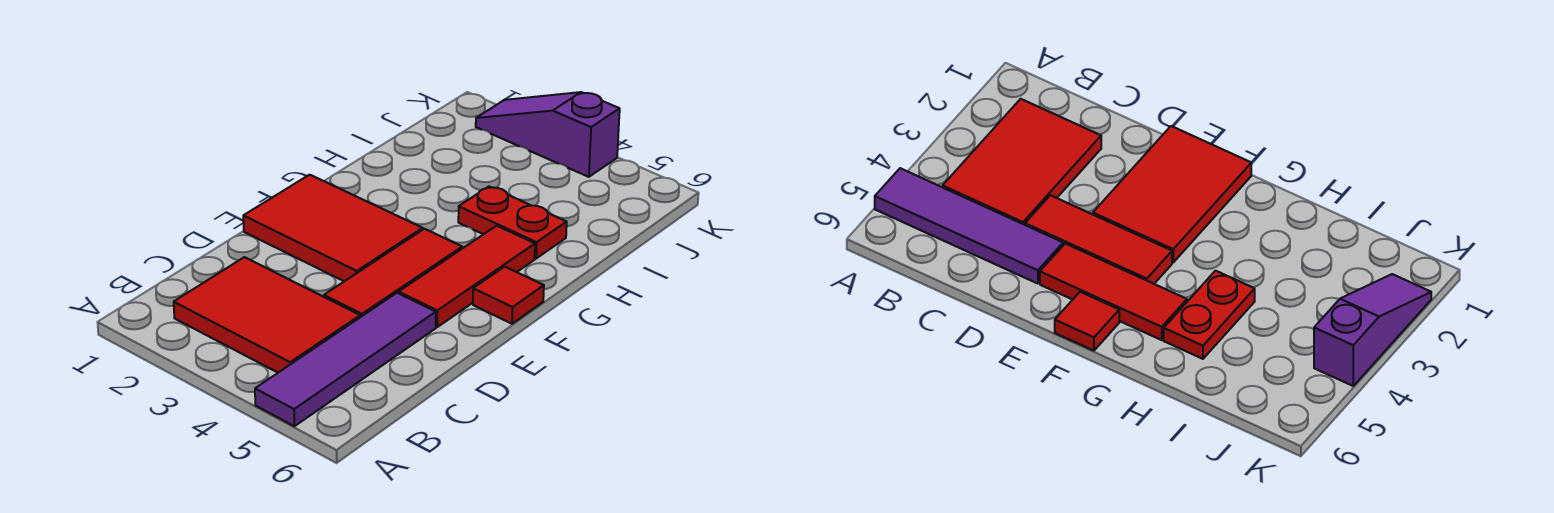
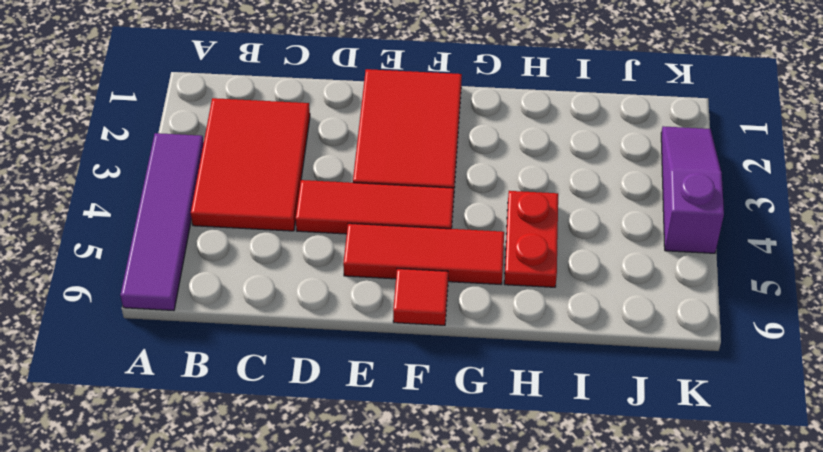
purple tile A5:D5 level 1 -> purple tile A3:A6 level 1

